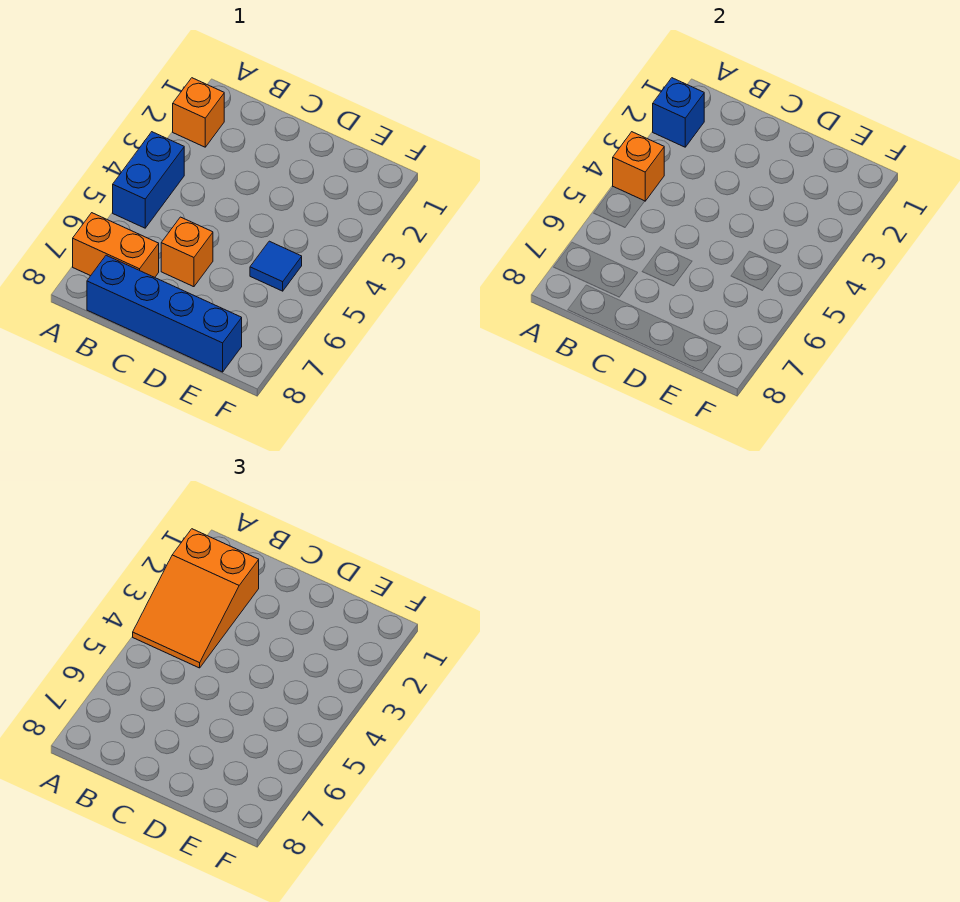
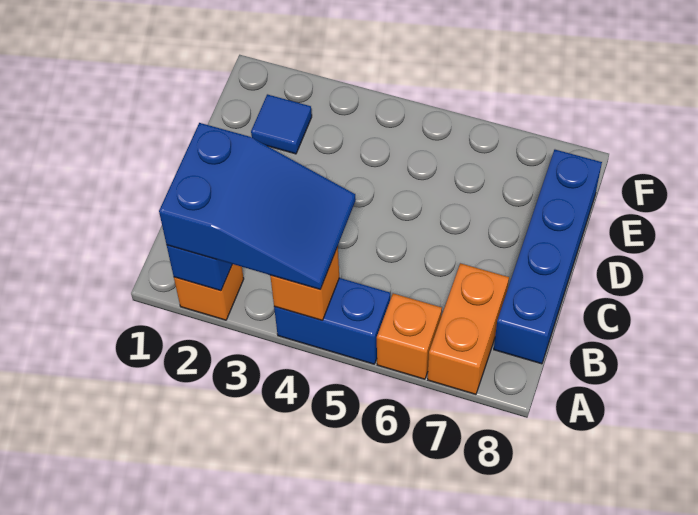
orange slope A2:B4 level 3 top 2 -> blue slope A2:B4 level 3 top 2
orange brick C6 level 1 -> orange brick A6 level 1
blue tile E5 level 1 -> blue tile E2 level 1

